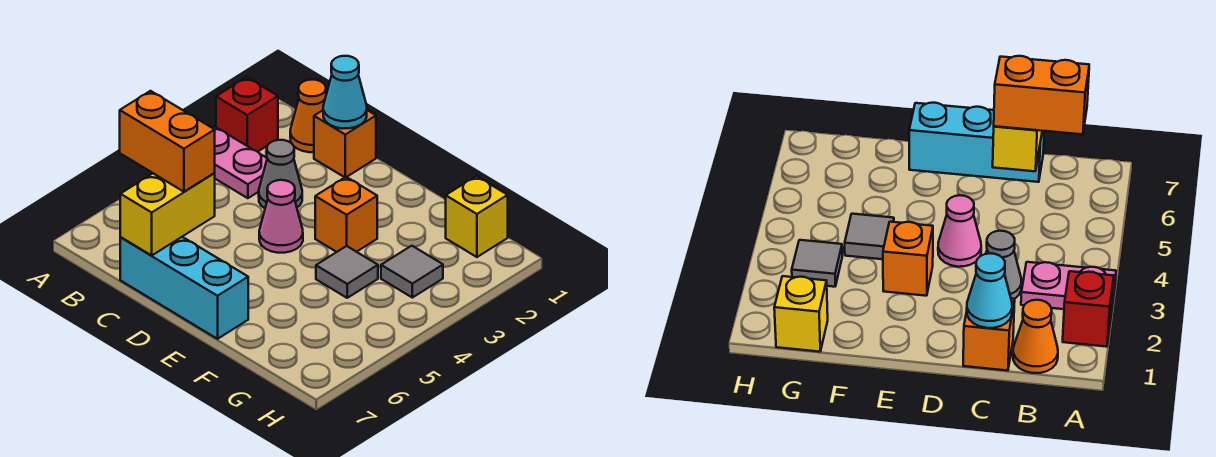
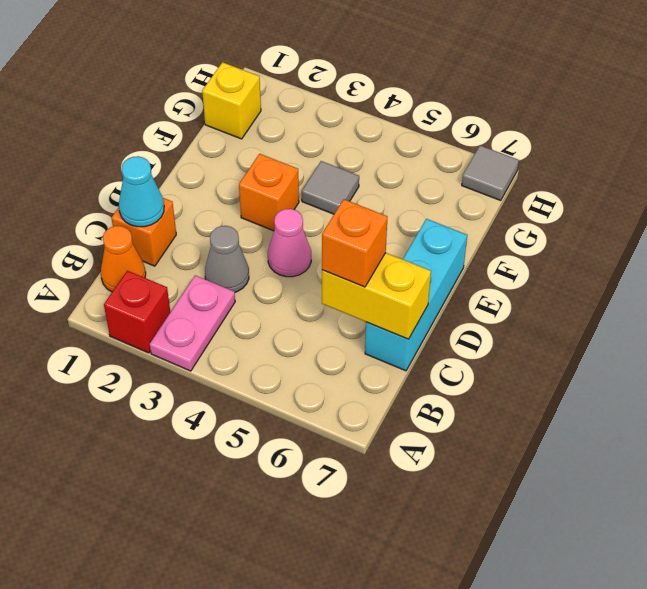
orange brick B6:C6 level 3 -> orange brick C6 level 3
grey tile G3 level 1 -> grey tile H7 level 1

